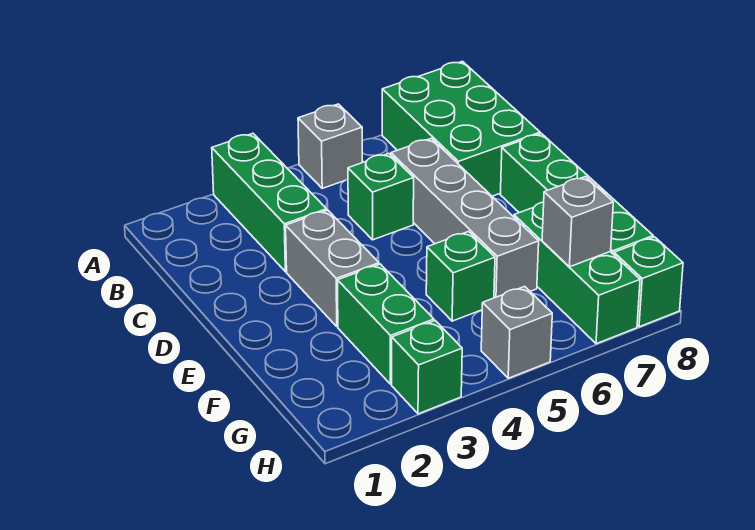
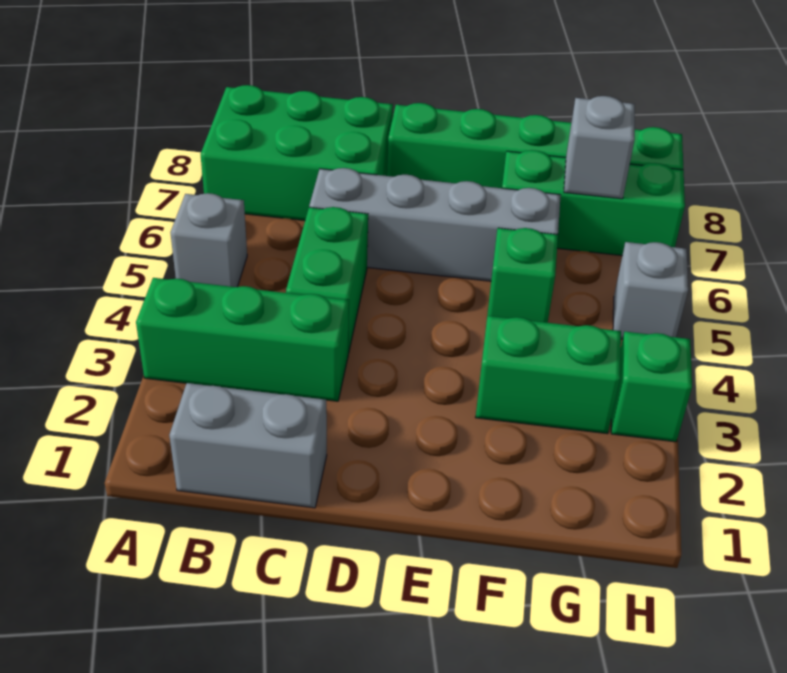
green brick C5 level 1 -> green brick C4:C5 level 1
grey brick D3:E3 level 1 -> grey brick B1:C1 level 1

